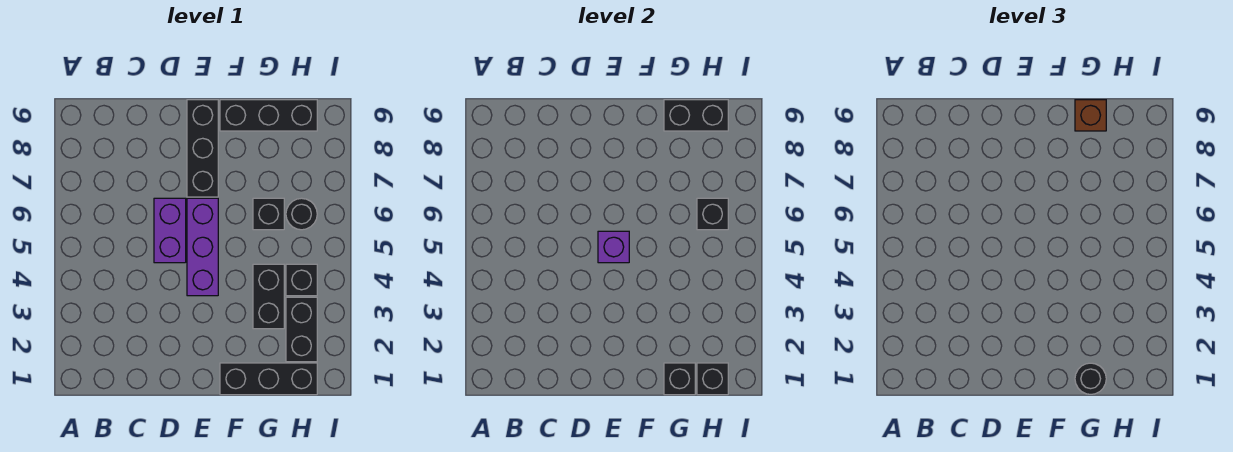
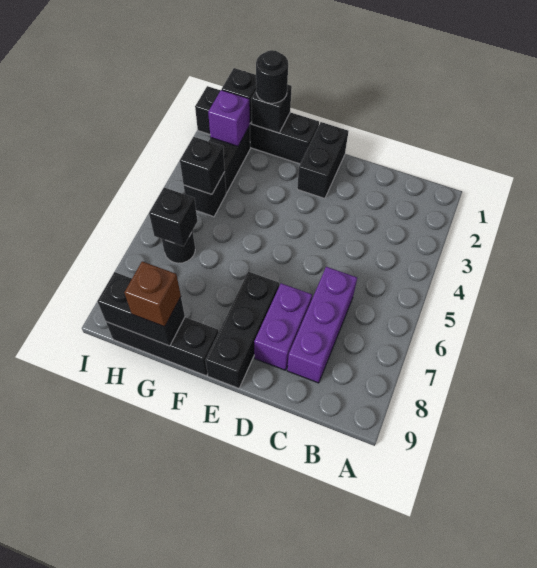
purple brick D5:D6 level 1 -> purple brick D7:D8 level 1
purple brick E4:E6 level 1 -> purple brick C6:C8 level 1
purple brick E5 level 2 -> purple brick H2 level 2
black brick F1:H1 level 1 -> black brick F1:I1 level 1
black brick G3:G4 level 1 -> black brick E1:E2 level 1
black brick G6 level 1 -> black brick H4 level 2

